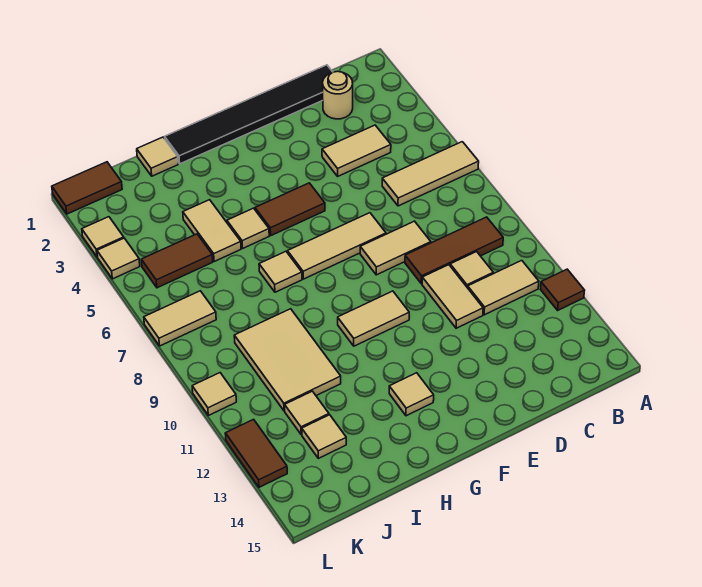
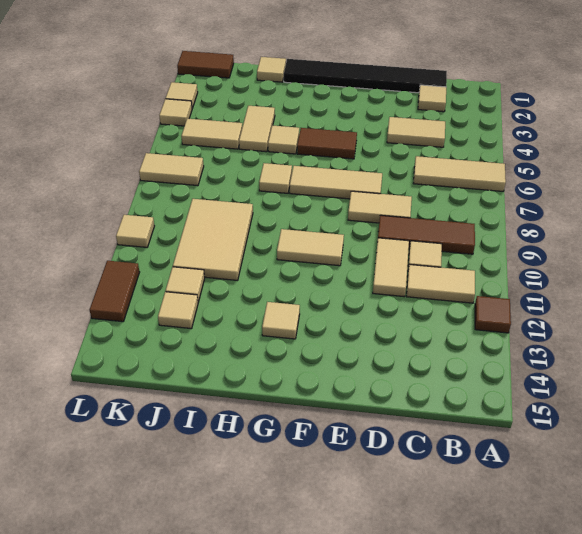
tan round brick C2 level 1 -> tan tile C2 level 1
brown tile J5:K5 level 1 -> tan tile J5:K5 level 1

